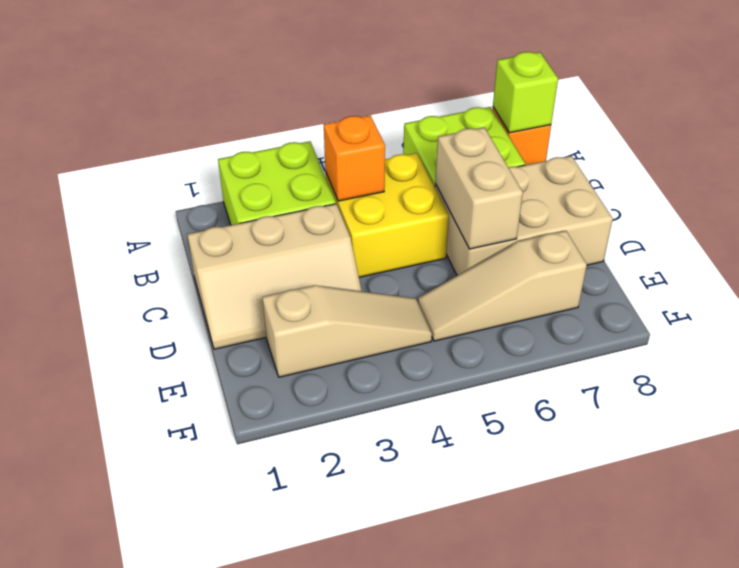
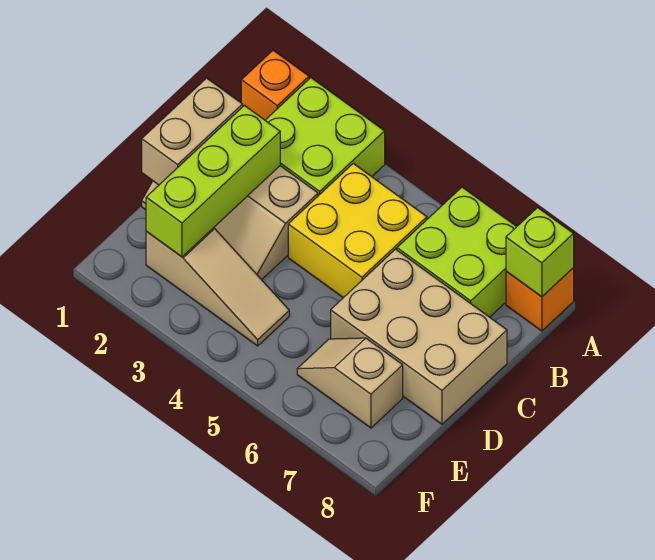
orange brick B4 level 2 -> orange brick A1 level 1
none -> lime brick C2:E2 level 2
tan brick C6:D6 level 2 -> tan brick C1:D1 level 2
tan slope E5:E7 level 1 top 7 -> tan slope E6:E7 level 1 top 7

